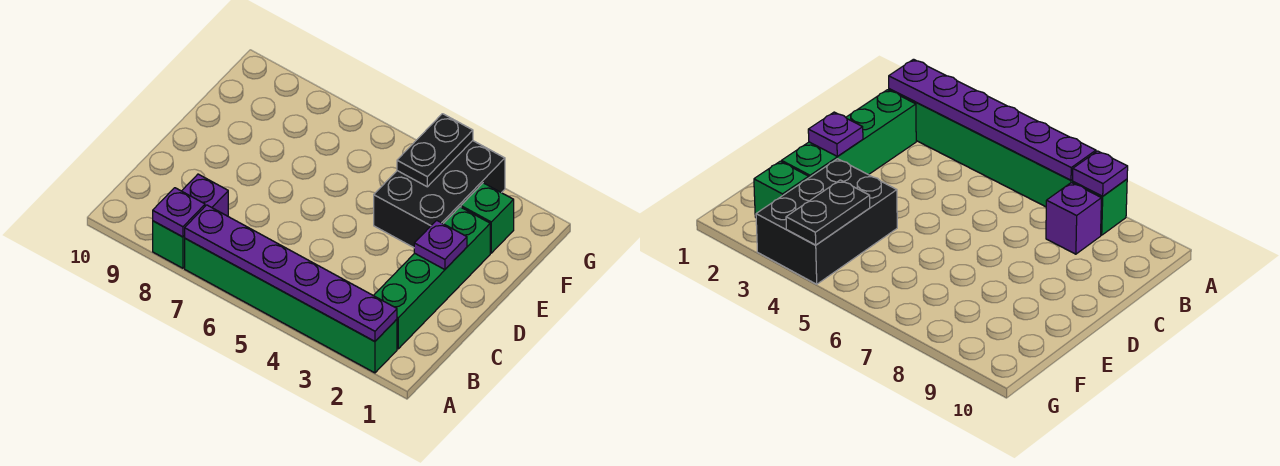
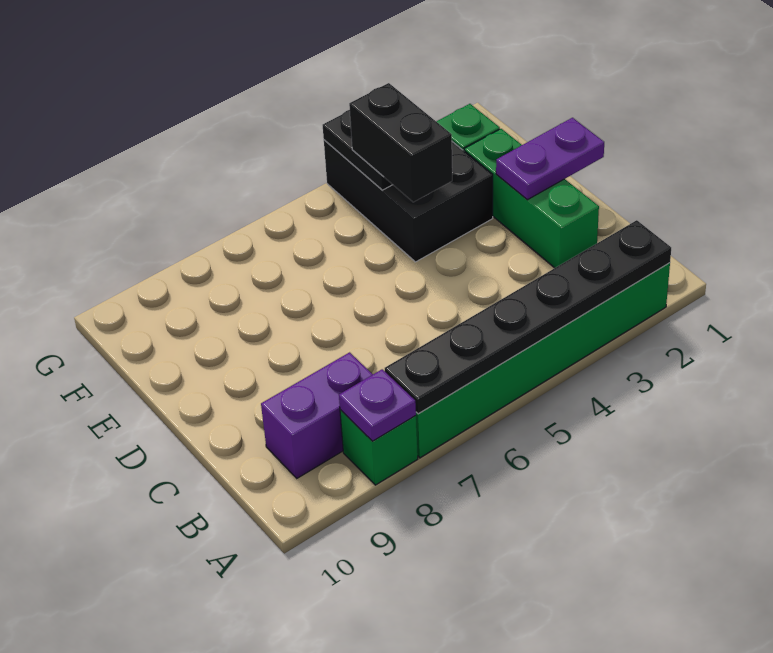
purple plate A2:A7 level 2 -> black plate A2:A7 level 2
green brick B2:E2 level 1 -> green brick C2:E2 level 1
purple brick B8 level 1 -> purple brick B8:B9 level 1
purple plate D2 level 2 -> purple plate D1:D2 level 2
none -> black brick E4:F4 level 3

